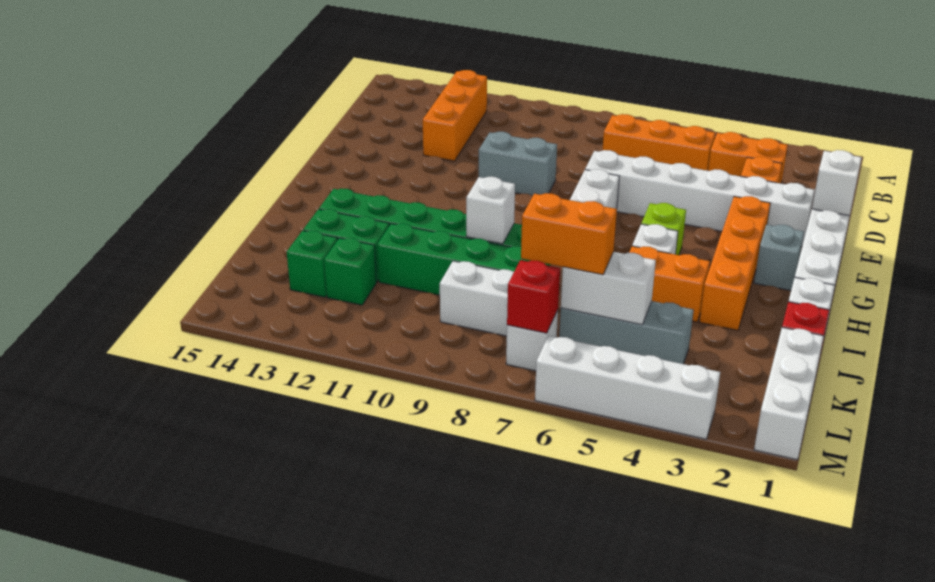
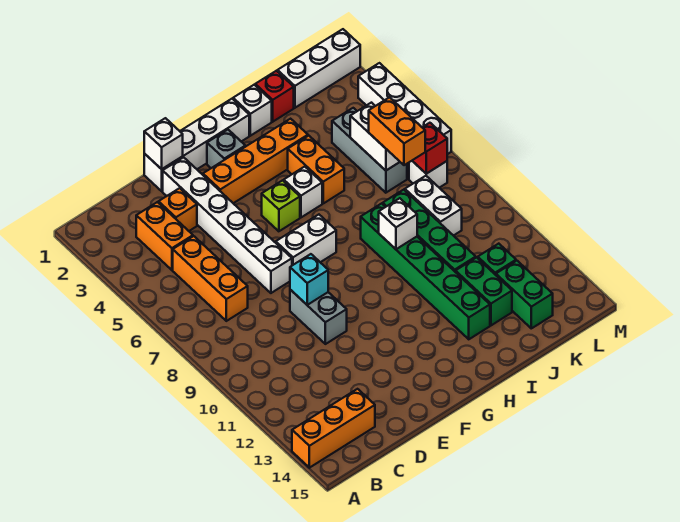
orange brick B12:D12 level 1 -> orange brick A14:C14 level 1
none -> cyan brick E9 level 2
green brick K13 level 1 -> green brick K13:K14 level 1

